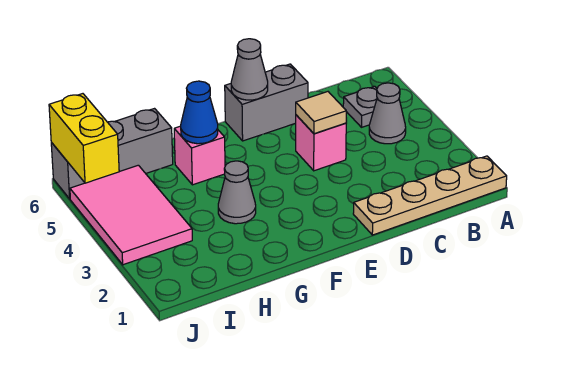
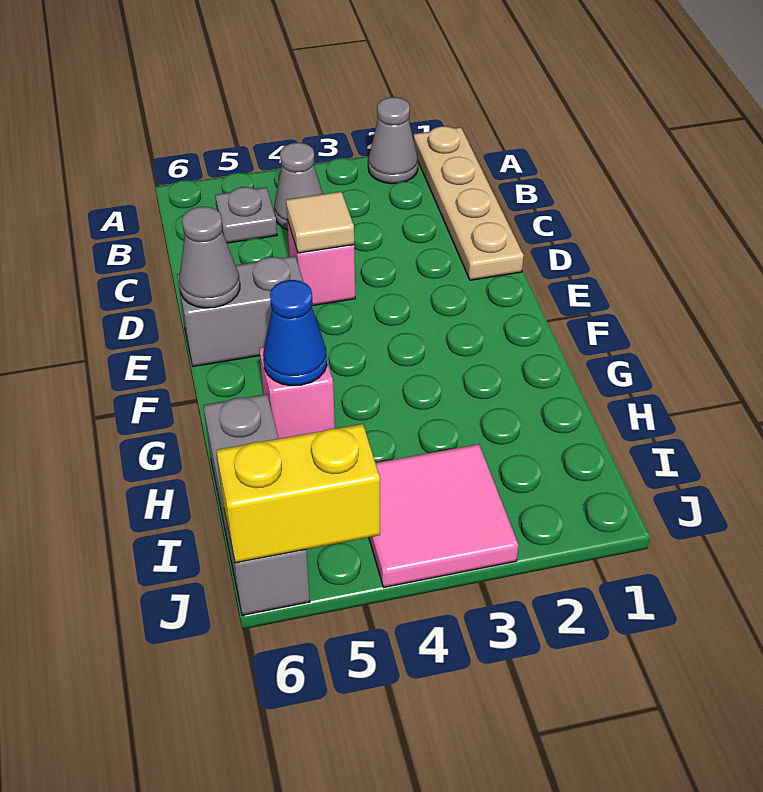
grey brick D6:E6 level 1 -> grey brick E5:E6 level 1
grey cone G3 level 1 -> grey cone A2 level 1
pink tile I3:J5 level 1 -> pink tile I3:J4 level 1

